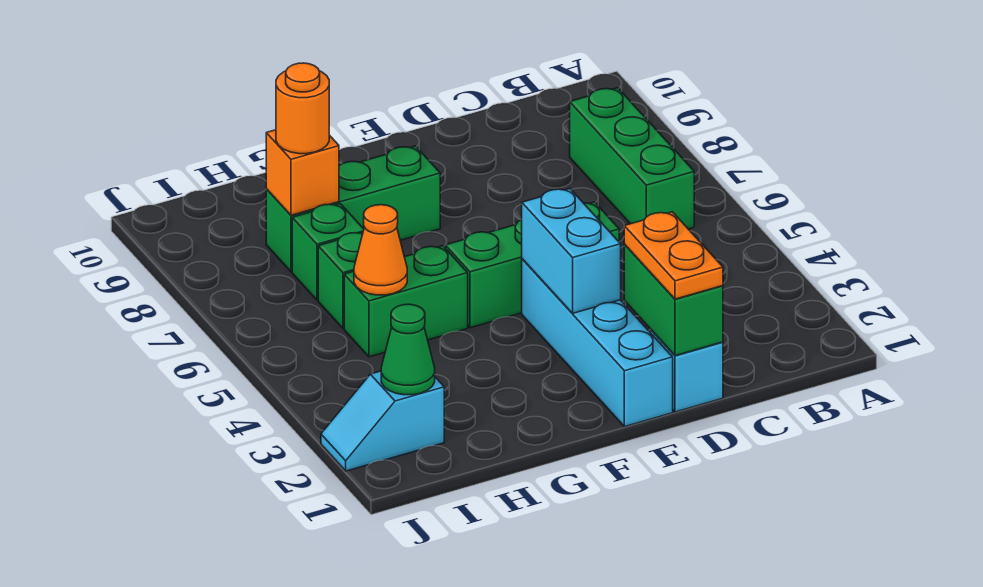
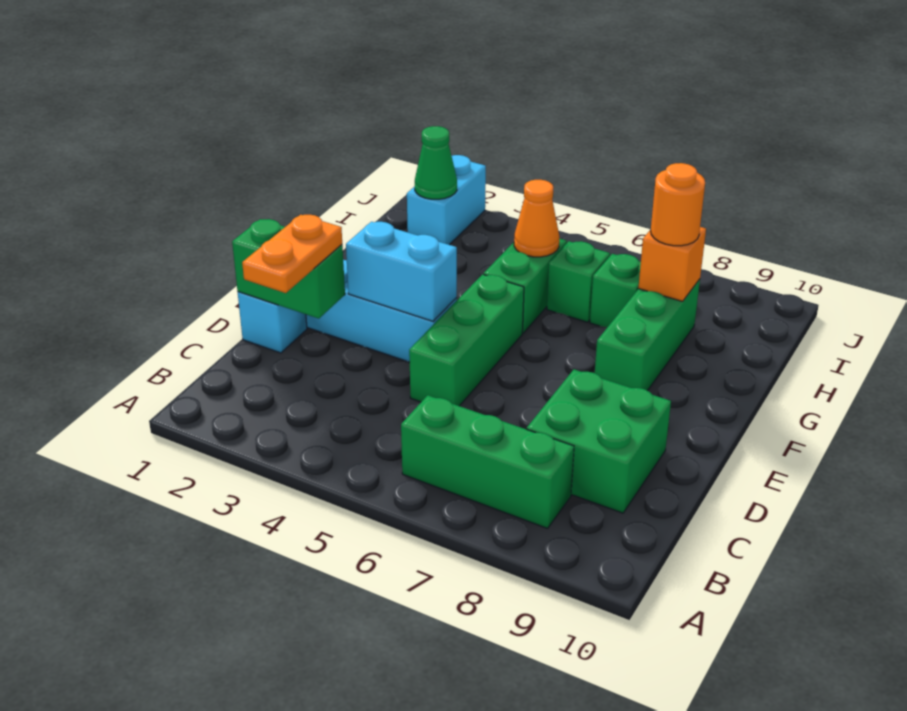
none -> green brick C8:D9 level 1
orange plate D1:D2 level 3 -> orange plate C2:D2 level 3
cyan slope I2:J2 level 1 top I -> cyan brick I2:J2 level 1

